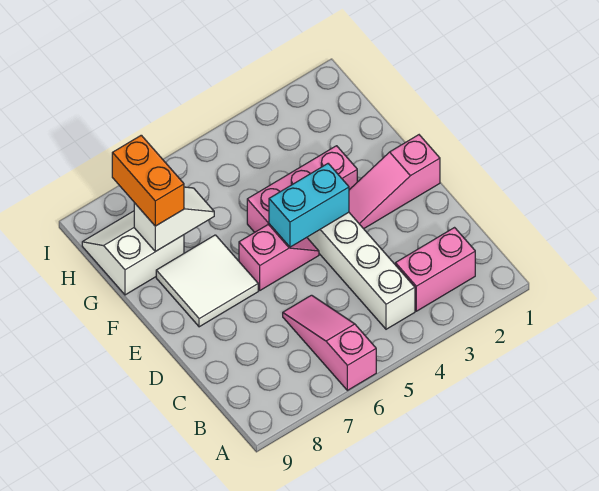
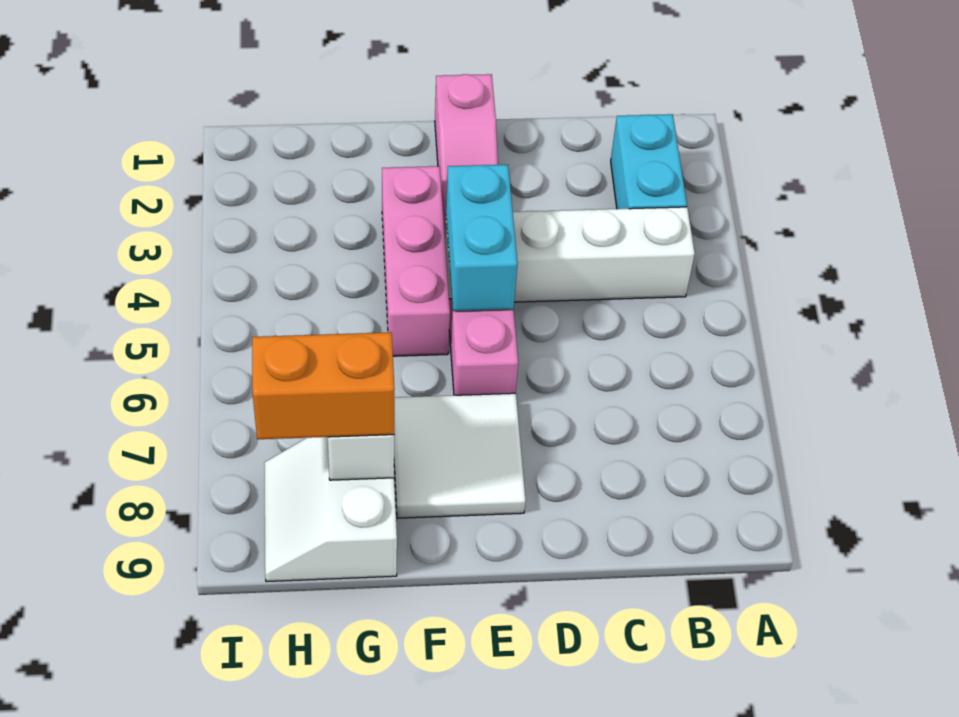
pink slope A6:C6 level 1 top A -> none
pink brick B2:B3 level 1 -> cyan brick B2:B3 level 1

